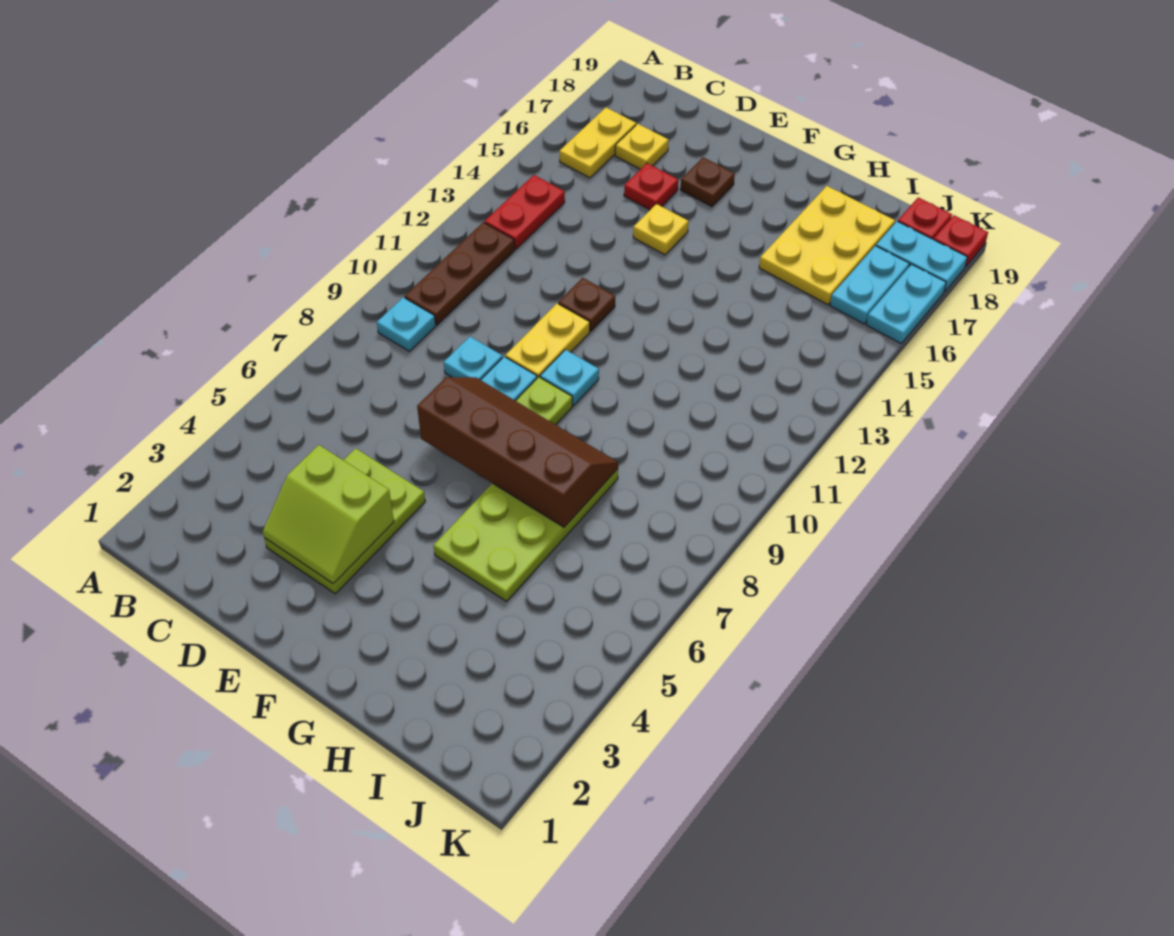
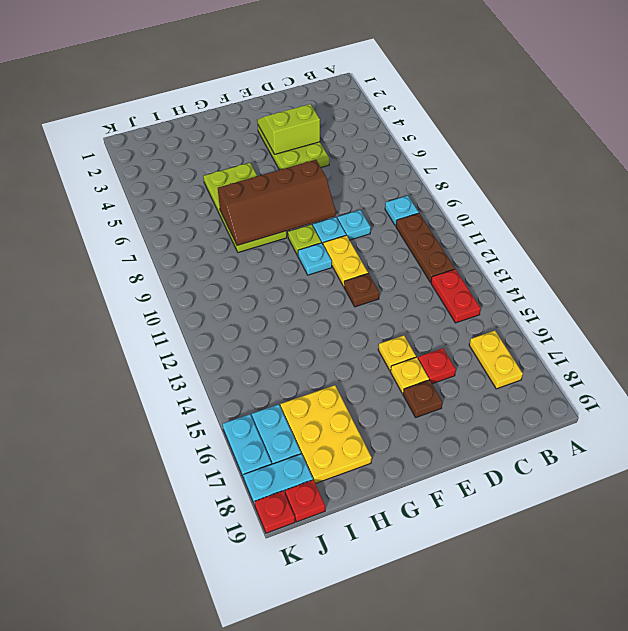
yellow plate C17 level 1 -> yellow plate E16 level 1

